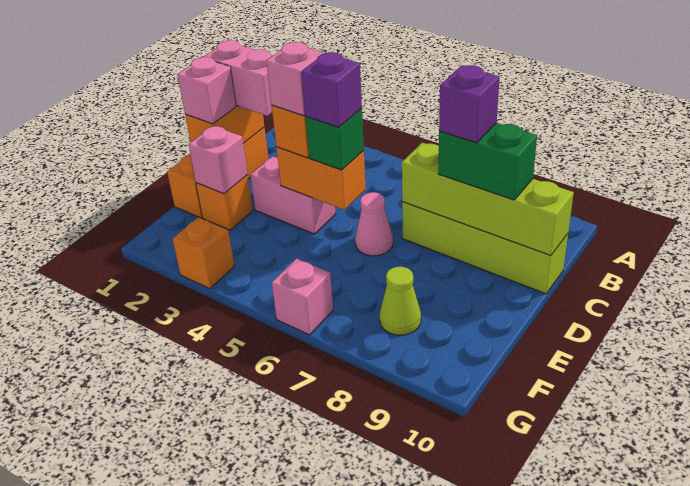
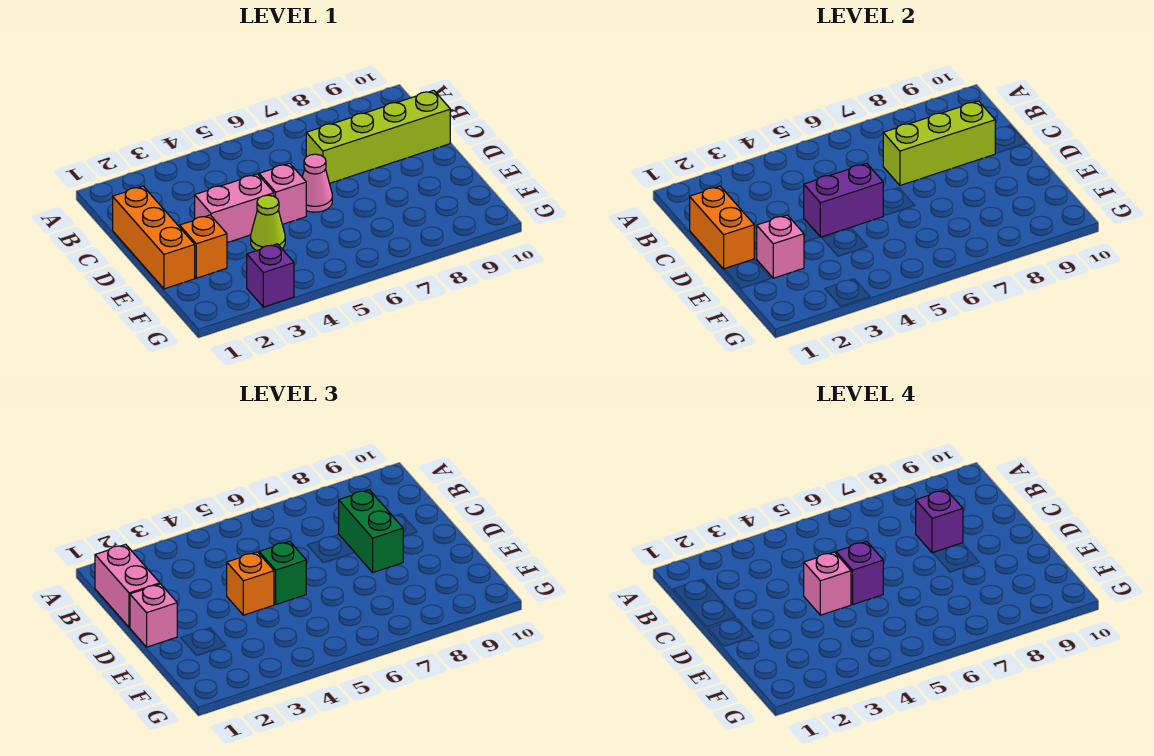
pink brick C1:C2 level 3 -> pink brick B1:C1 level 3
lime brick C7:C10 level 2 -> lime brick C7:C9 level 2
green brick C8:C9 level 3 -> green brick C8:D8 level 3
orange brick D4:D5 level 2 -> purple brick D4:D5 level 2
lime cone F8 level 1 -> lime cone E4 level 1
orange brick G3 level 1 -> purple brick G3 level 1
pink brick G6 level 1 -> pink brick D5 level 1

